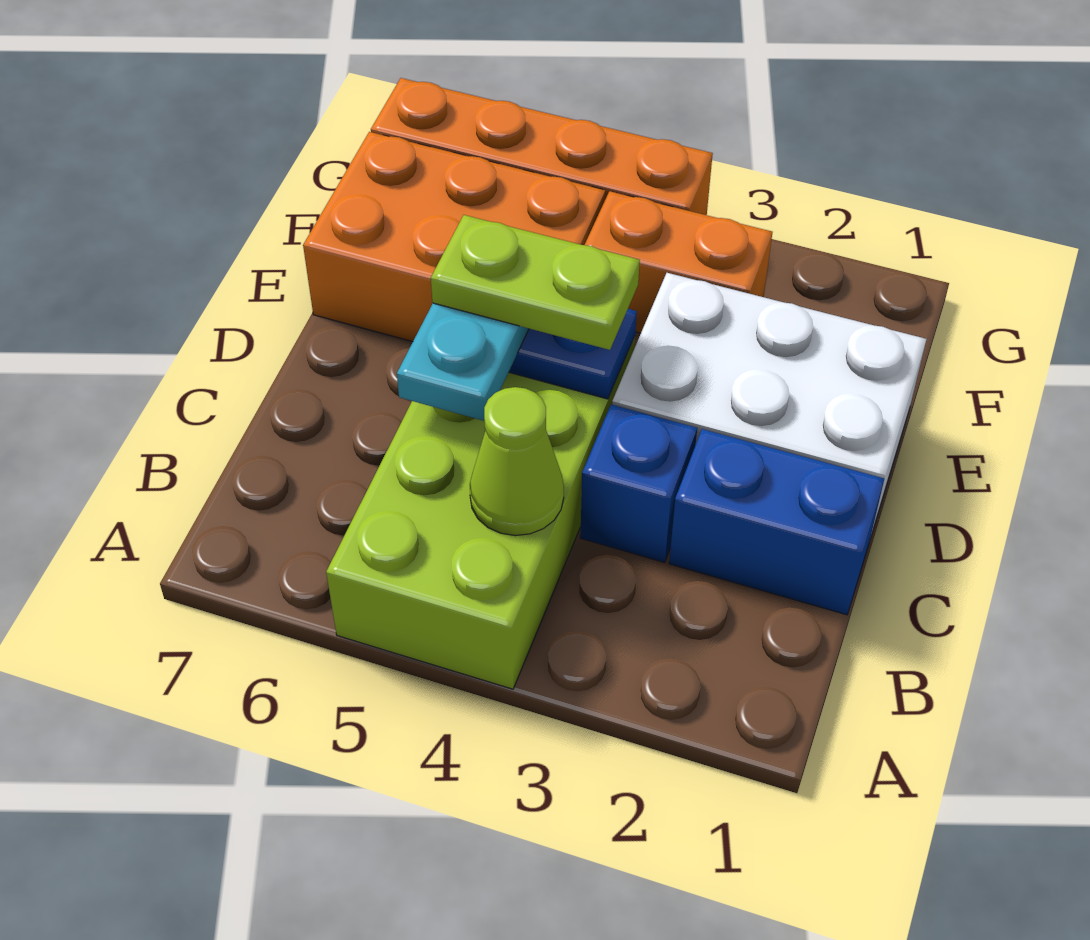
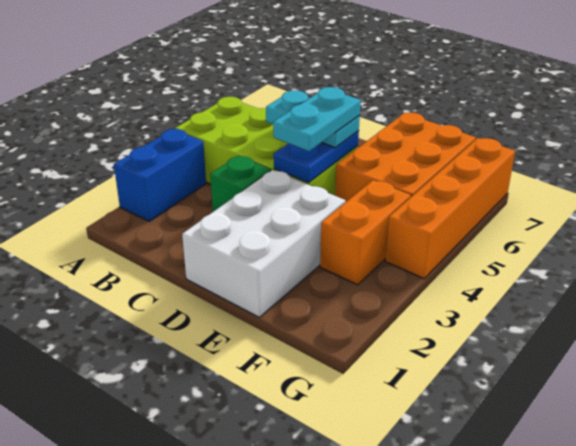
lime cone B4 level 2 -> none
blue brick C1:C2 level 1 -> blue brick A2:A3 level 1
blue brick C3 level 1 -> green brick C3 level 1
lime plate D4:D5 level 4 -> cyan plate D4:D5 level 4

